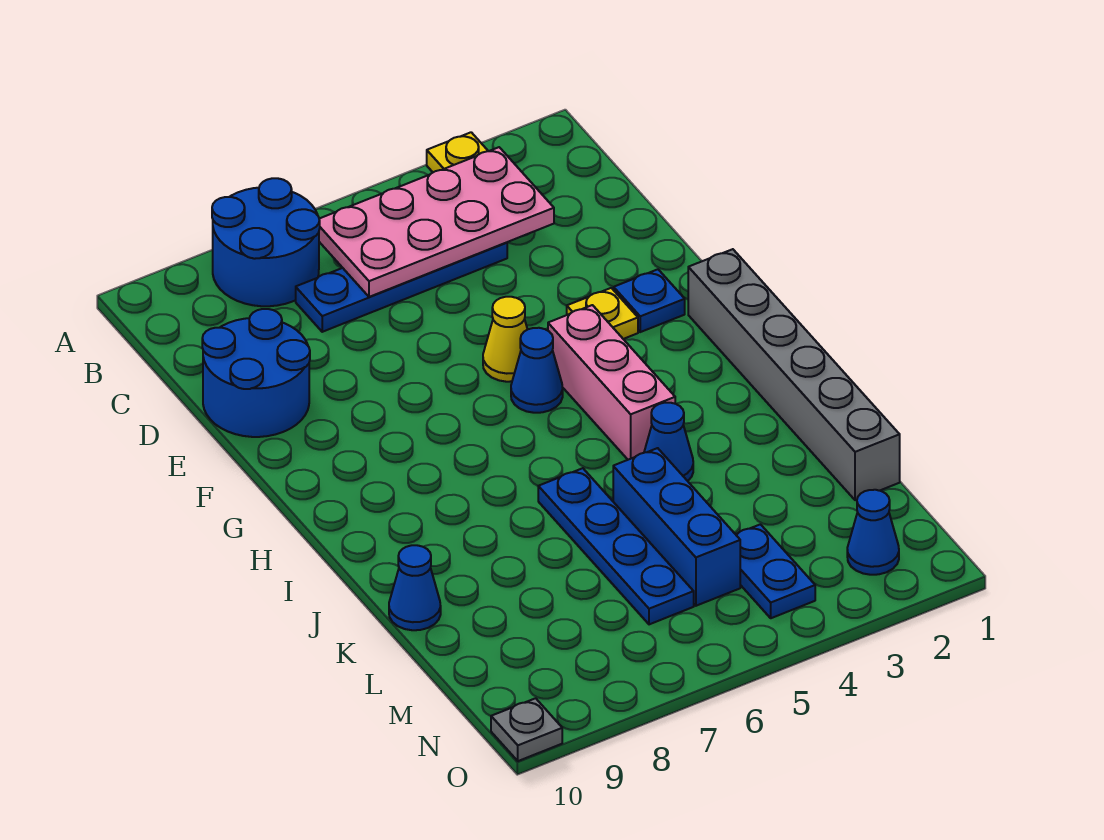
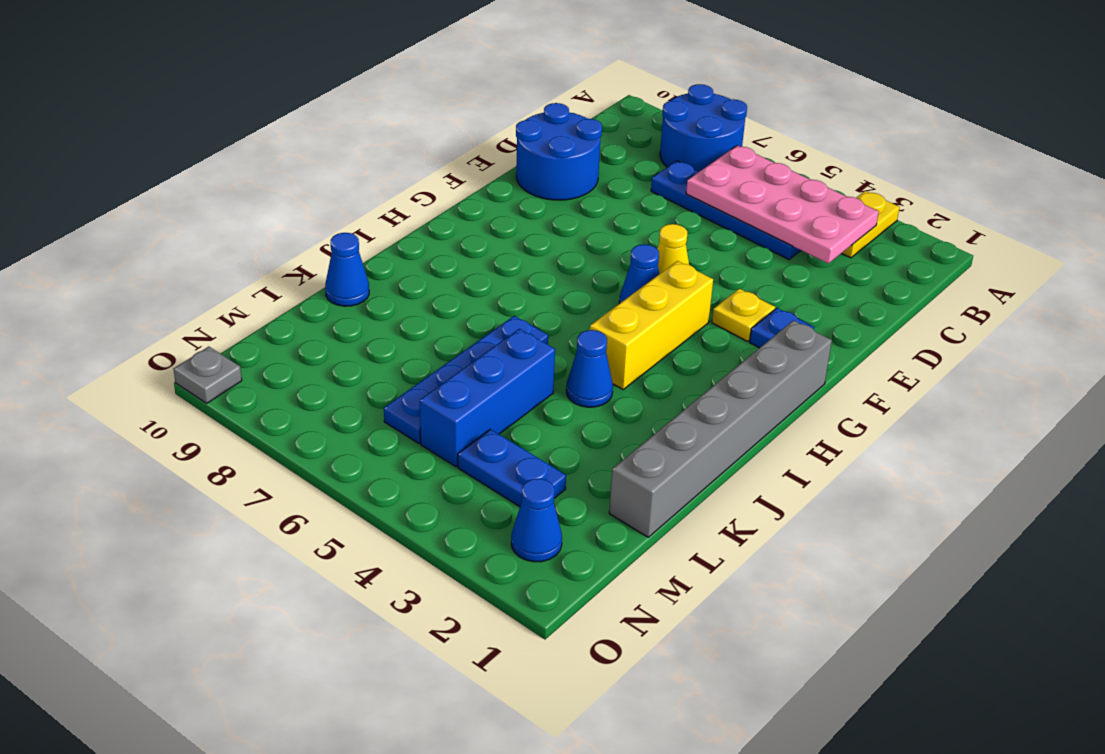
pink brick G4:I4 level 1 -> yellow brick G4:I4 level 1
blue plate M4:N4 level 1 -> blue plate M3:M4 level 1

